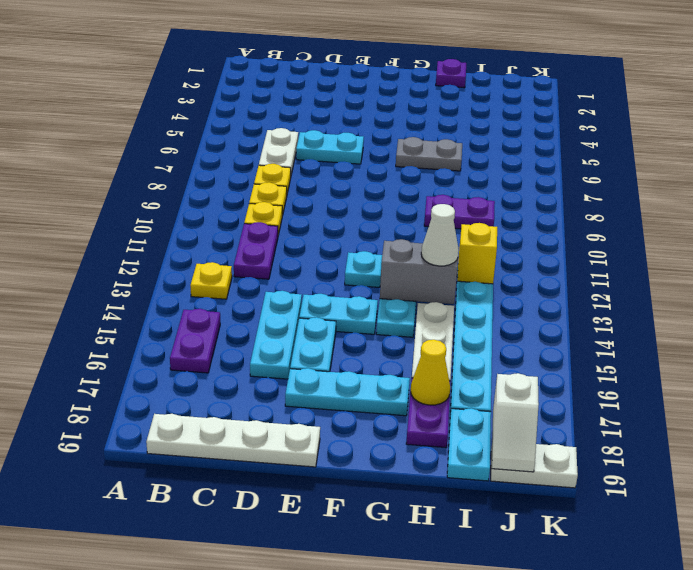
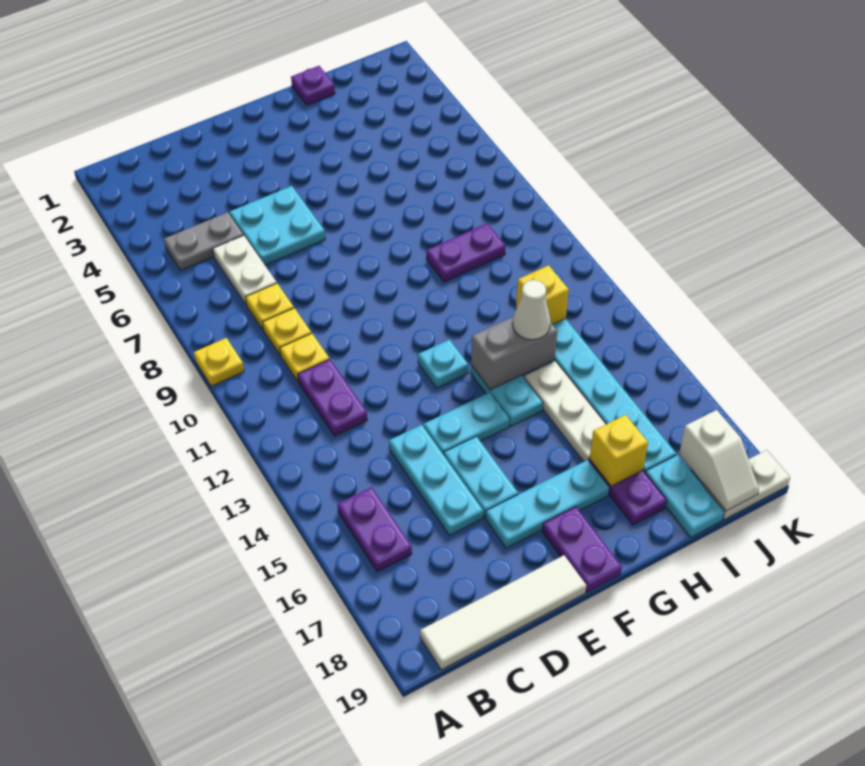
yellow plate B13 level 1 -> yellow plate A9 level 1
white plate B19:E19 level 1 -> white tile B19:E19 level 1
cyan plate D6:E6 level 1 -> cyan plate D5:E6 level 1
none -> purple plate F18:F19 level 1
grey plate G6:H6 level 1 -> grey plate B5:C5 level 1
yellow cone H17 level 2 -> yellow brick H17 level 2

